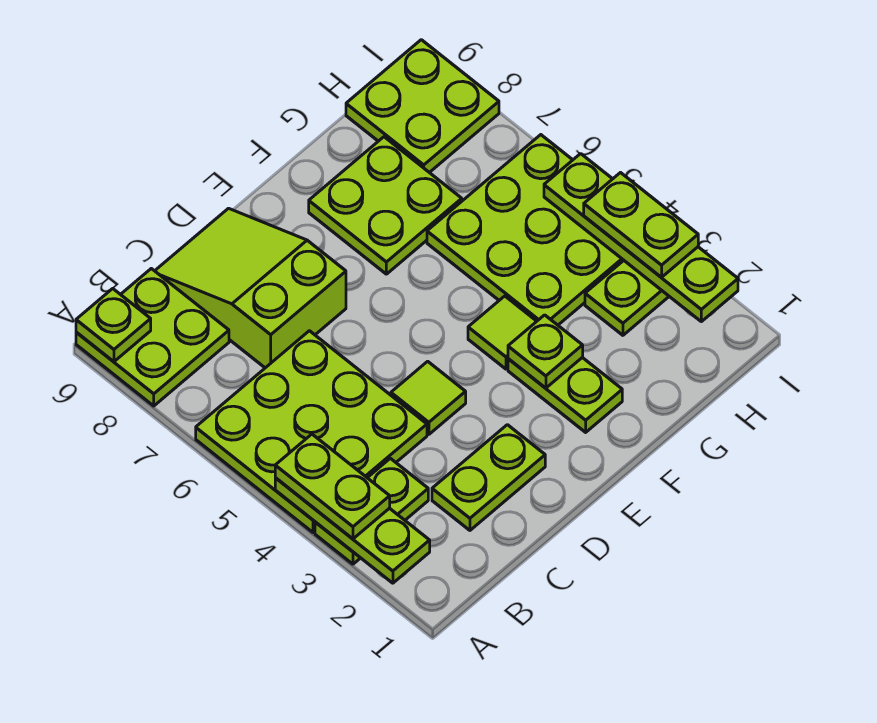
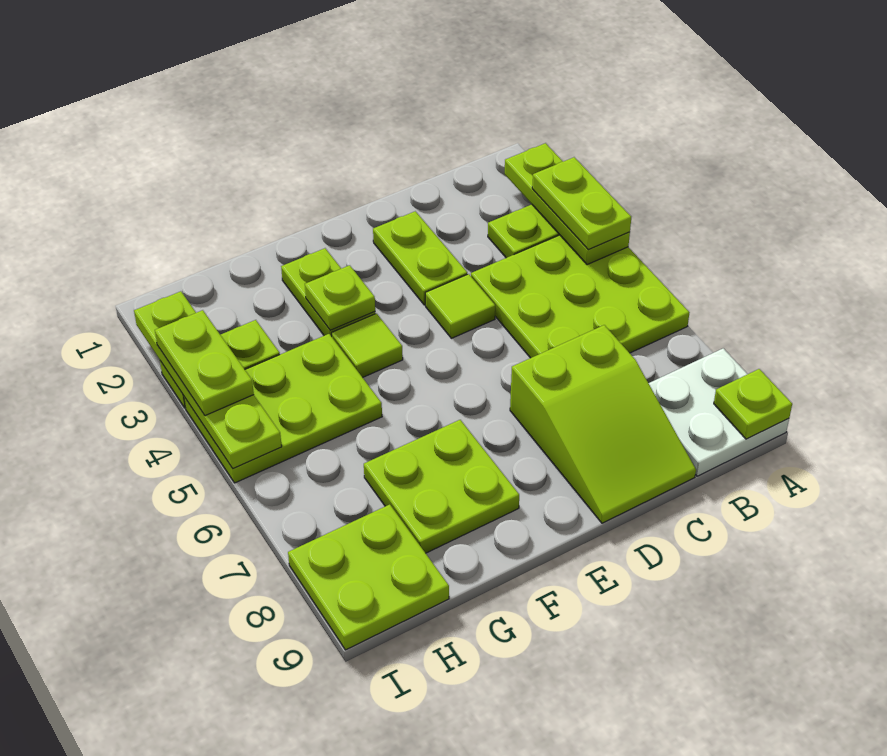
lime plate A8:B9 level 1 -> white plate A8:B9 level 1
lime plate C2:D2 level 1 -> lime plate D2:D3 level 1
lime plate G4:I6 level 1 -> lime plate G4:I5 level 1

